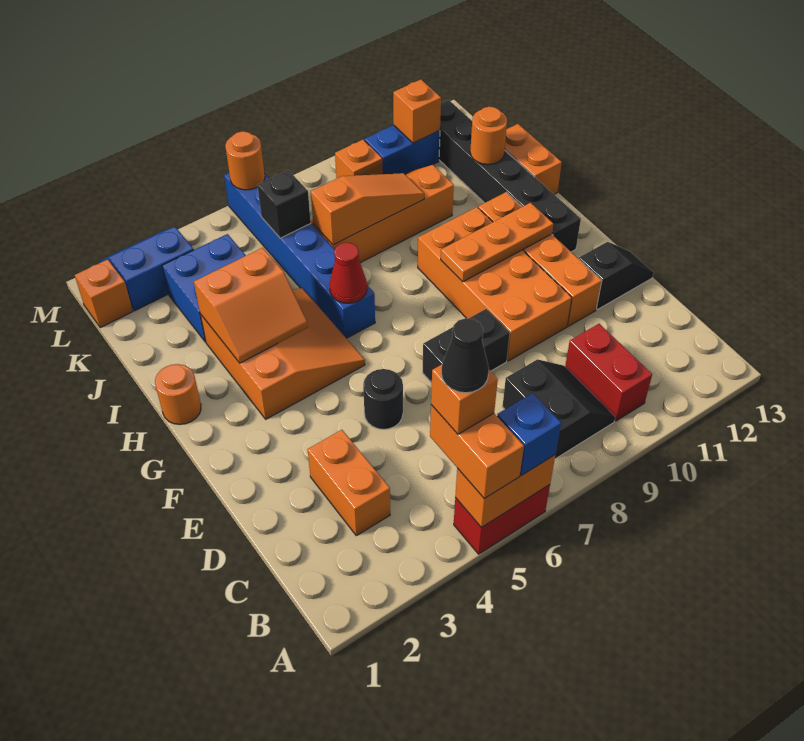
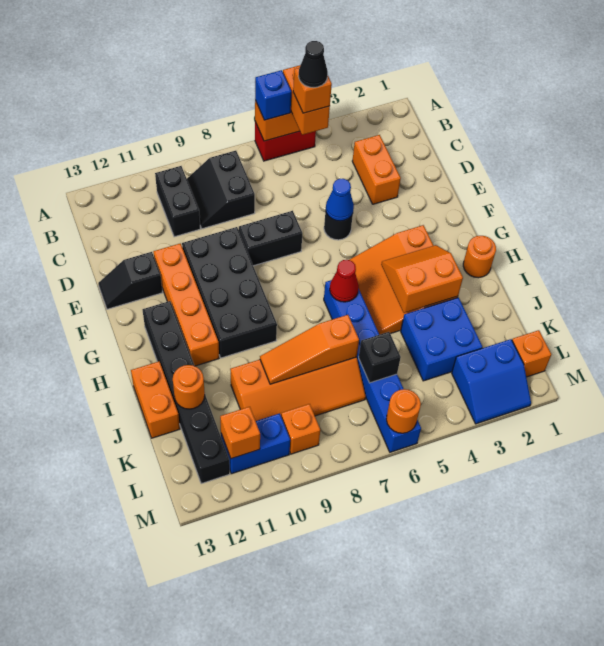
red brick B10:C10 level 1 -> black brick B10:C10 level 1
none -> blue cone E5 level 2
orange brick E9:H10 level 1 -> black brick E9:H10 level 1
orange plate G9:G11 level 2 -> none

